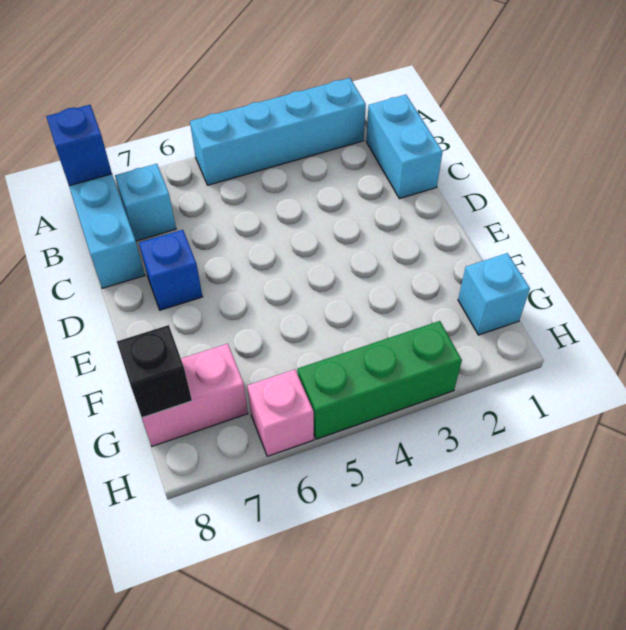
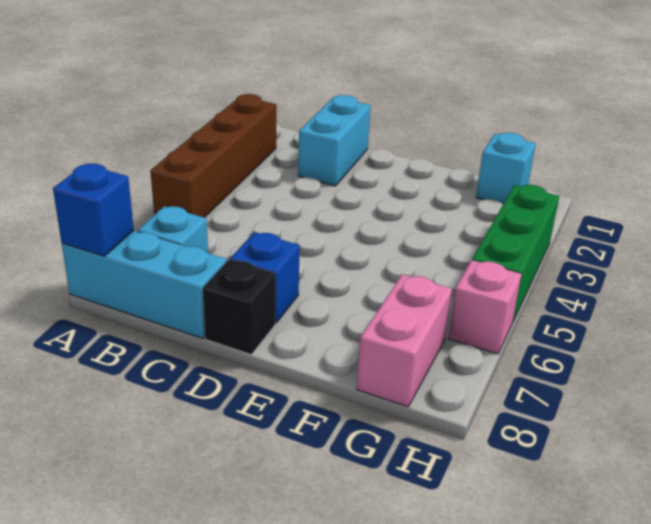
cyan brick A2:A5 level 1 -> brown brick A2:A5 level 1
cyan brick B1:C1 level 1 -> cyan brick C1:C2 level 1
black brick G8 level 2 -> black brick D8 level 1

